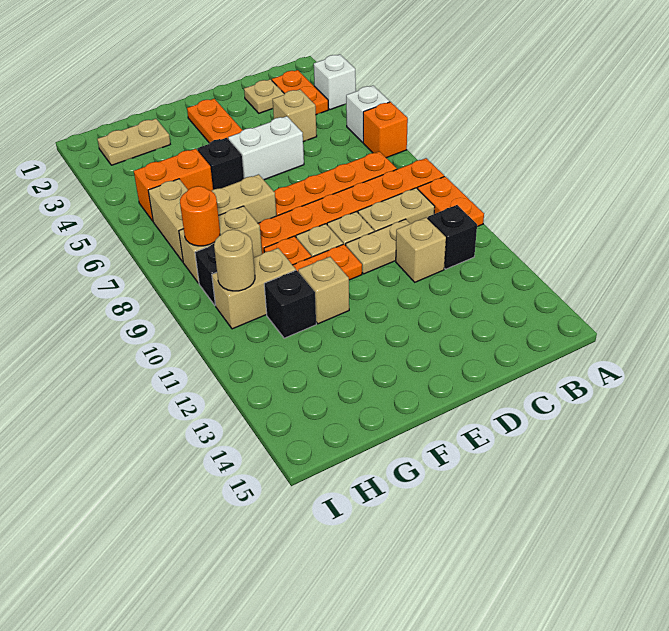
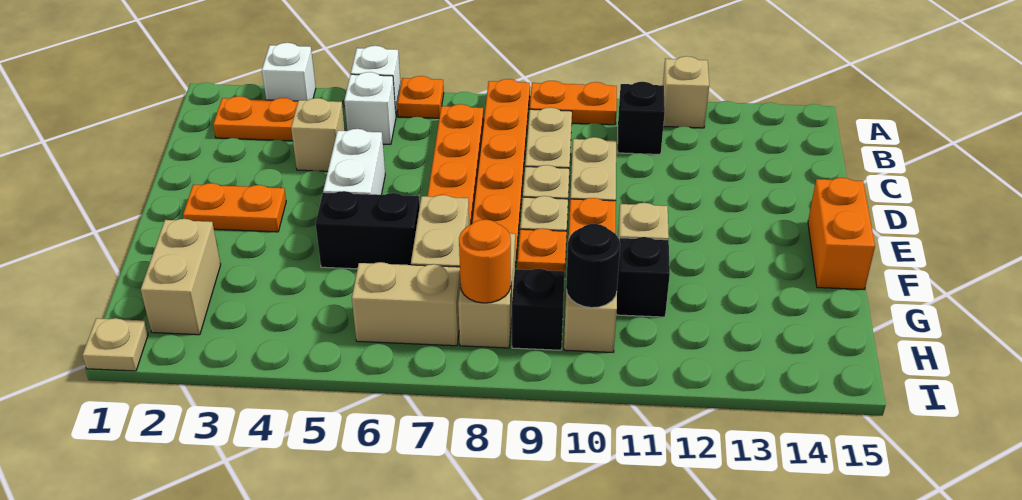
orange brick A6 level 1 -> orange plate A6 level 1
none -> white brick B5 level 1
tan plate C2 level 1 -> tan plate I1 level 1
tan brick C11 level 1 -> tan brick A12 level 1
black brick F5 level 1 -> black brick F5:F6 level 1
tan plate G2:H2 level 1 -> tan brick G2:H2 level 1
orange brick G5:H5 level 1 -> orange brick E15:F15 level 1
tan round brick H10 level 2 -> black round brick H10 level 2

